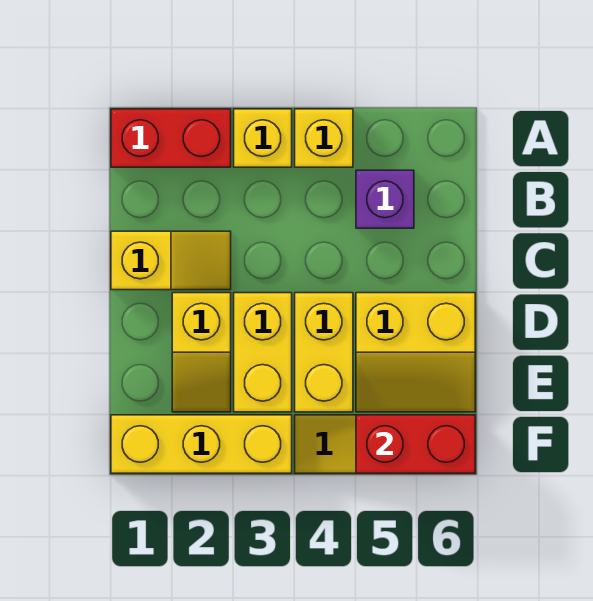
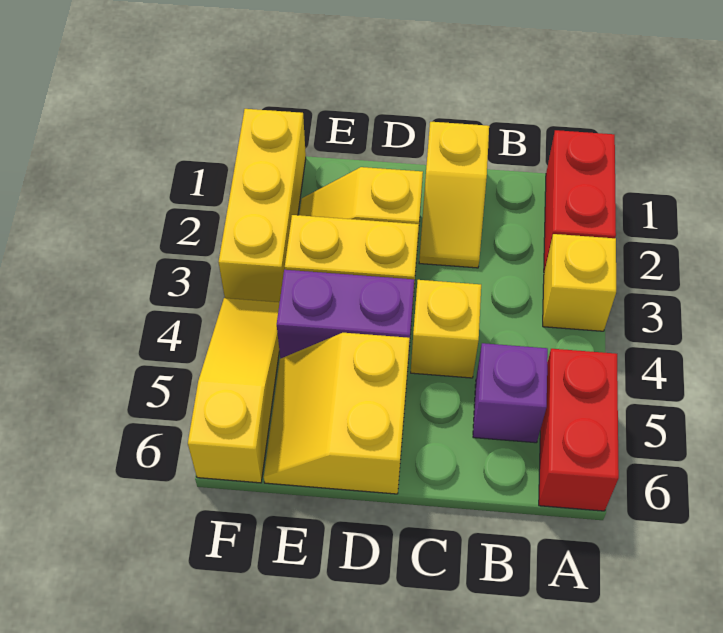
yellow brick A4 level 1 -> yellow brick C4 level 1
yellow brick D4:E4 level 1 -> purple brick D4:E4 level 1
red brick F5:F6 level 2 -> red brick A5:A6 level 1

